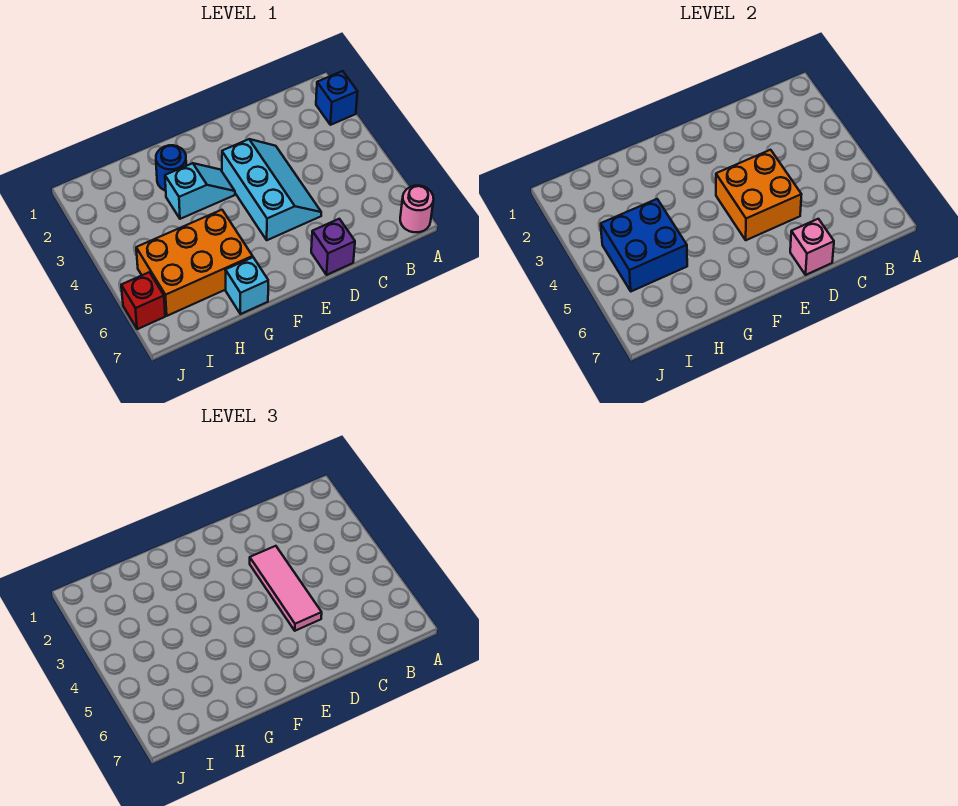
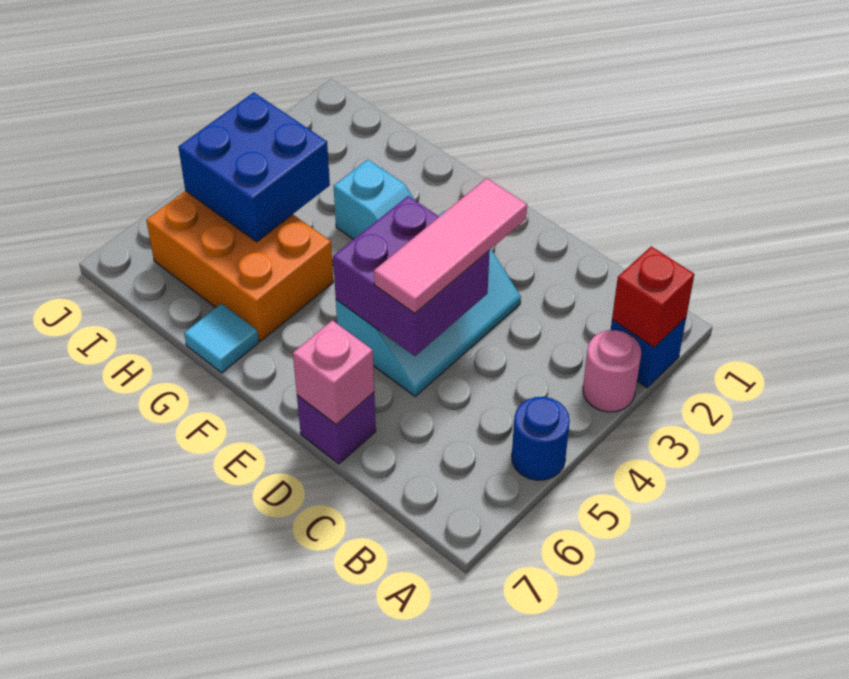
pink round brick A7 level 1 -> pink round brick A3 level 1
orange brick D4:E5 level 2 -> purple brick D4:E5 level 2
blue round brick G2 level 1 -> blue round brick A5 level 1
cyan brick G7 level 1 -> cyan tile G7 level 1
red brick J6 level 1 -> red brick A2 level 2

